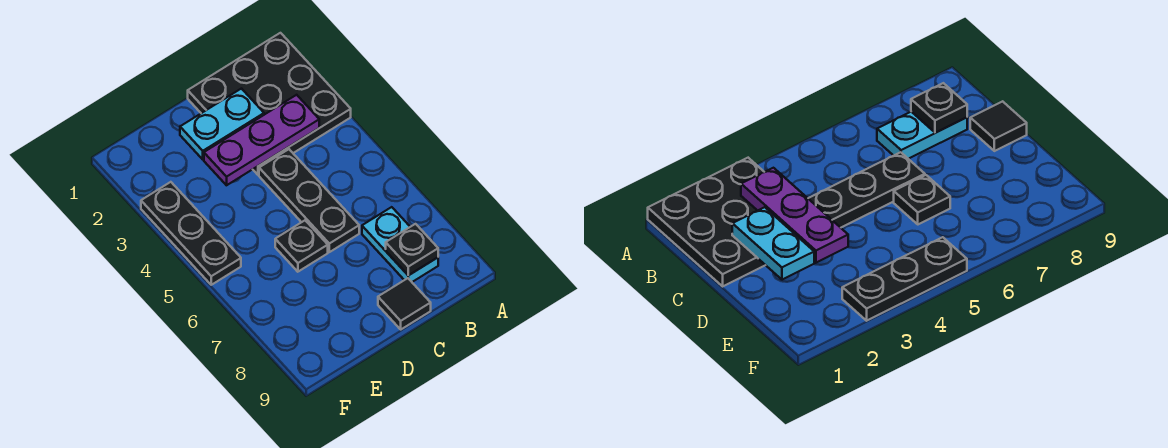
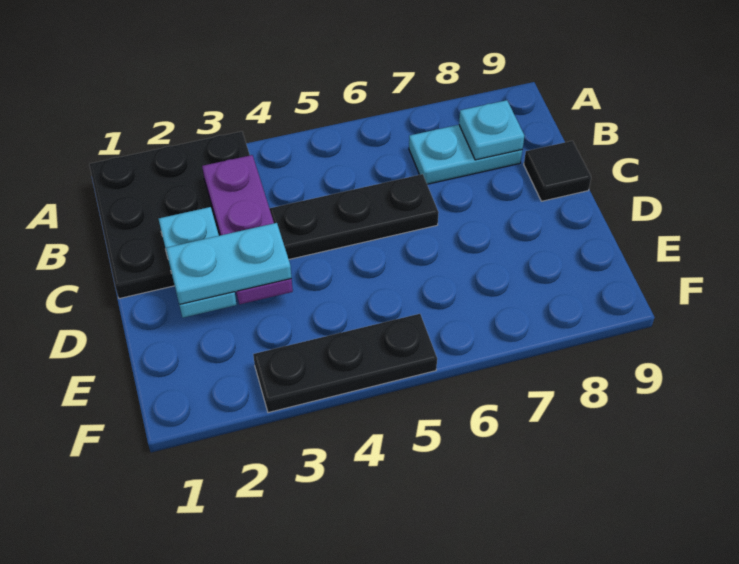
black plate B8 level 2 -> cyan plate B8 level 2
none -> cyan plate D2:D3 level 3
black plate D6 level 1 -> none

